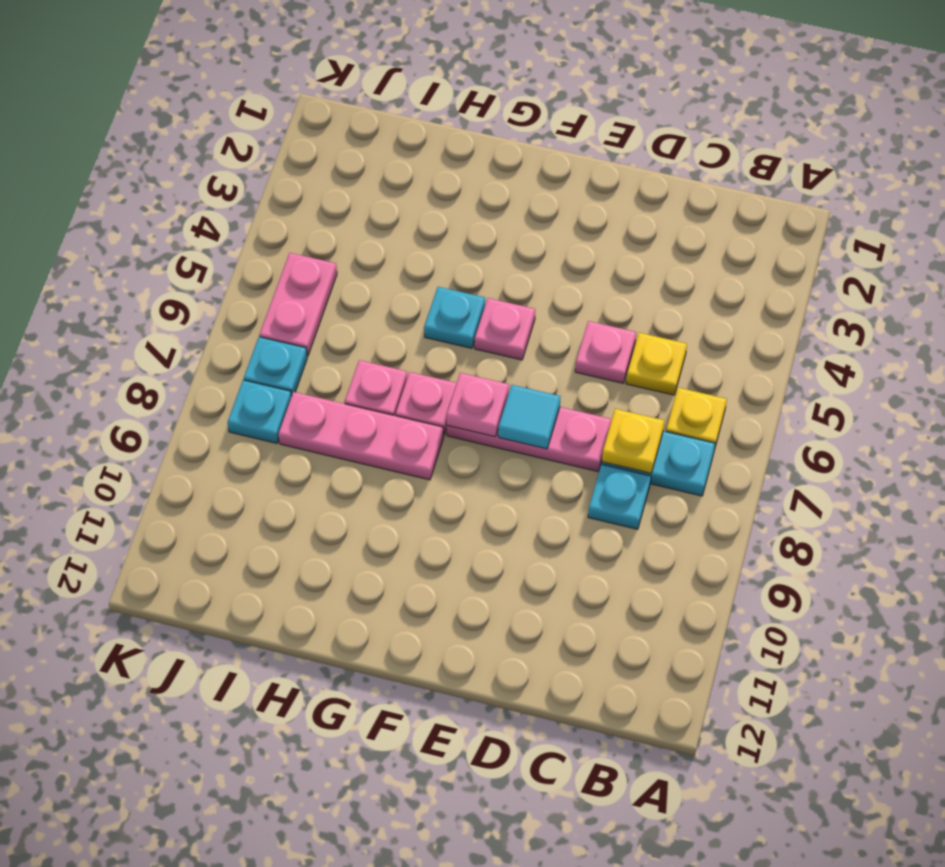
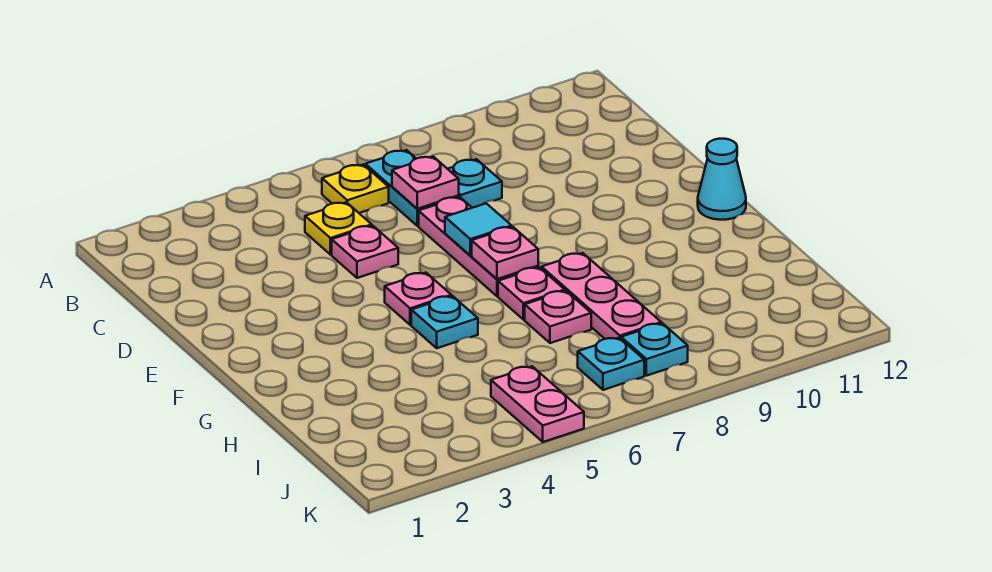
yellow plate C7 level 2 -> pink plate C7 level 2
none -> cyan cone F12 level 1
pink plate J5:J6 level 1 -> pink plate J5:K5 level 1

